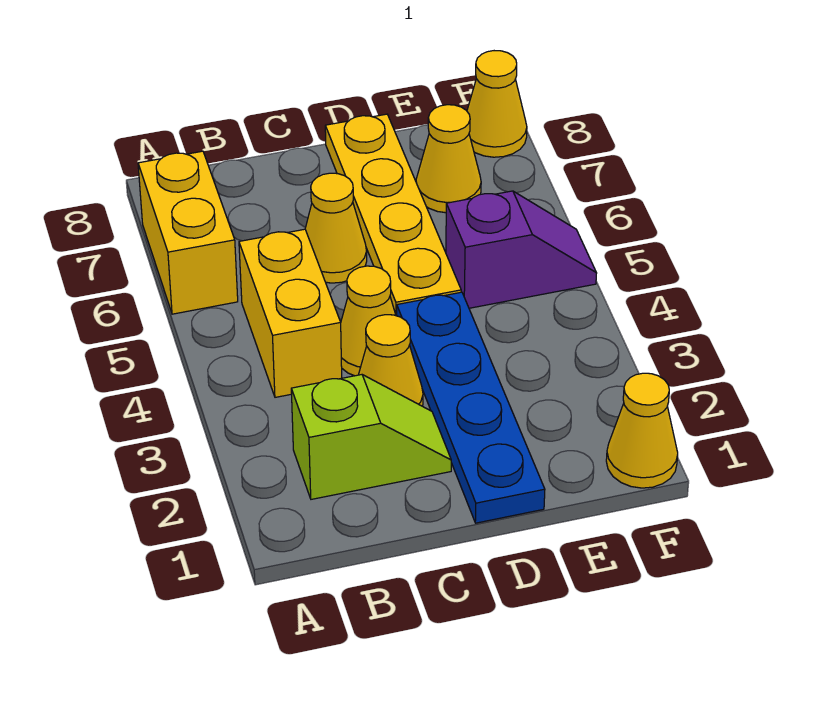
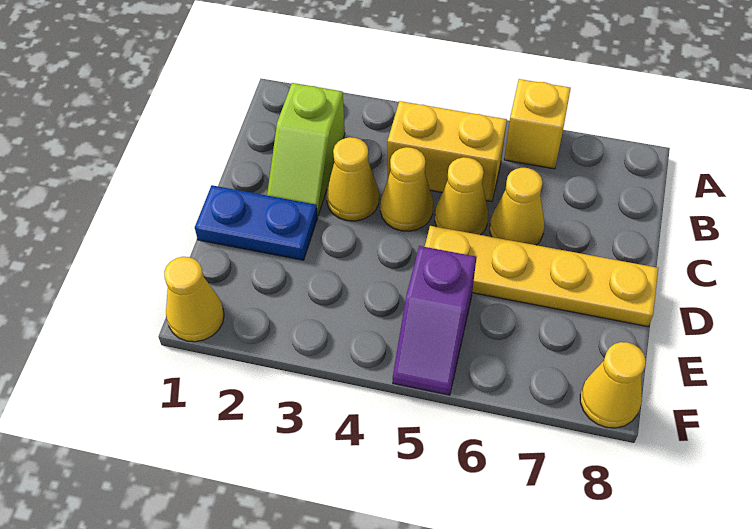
yellow brick A6:A7 level 1 -> yellow brick A6 level 1
blue plate D1:D4 level 1 -> blue plate D1:D2 level 1
yellow cone E7 level 1 -> yellow cone C5 level 1

